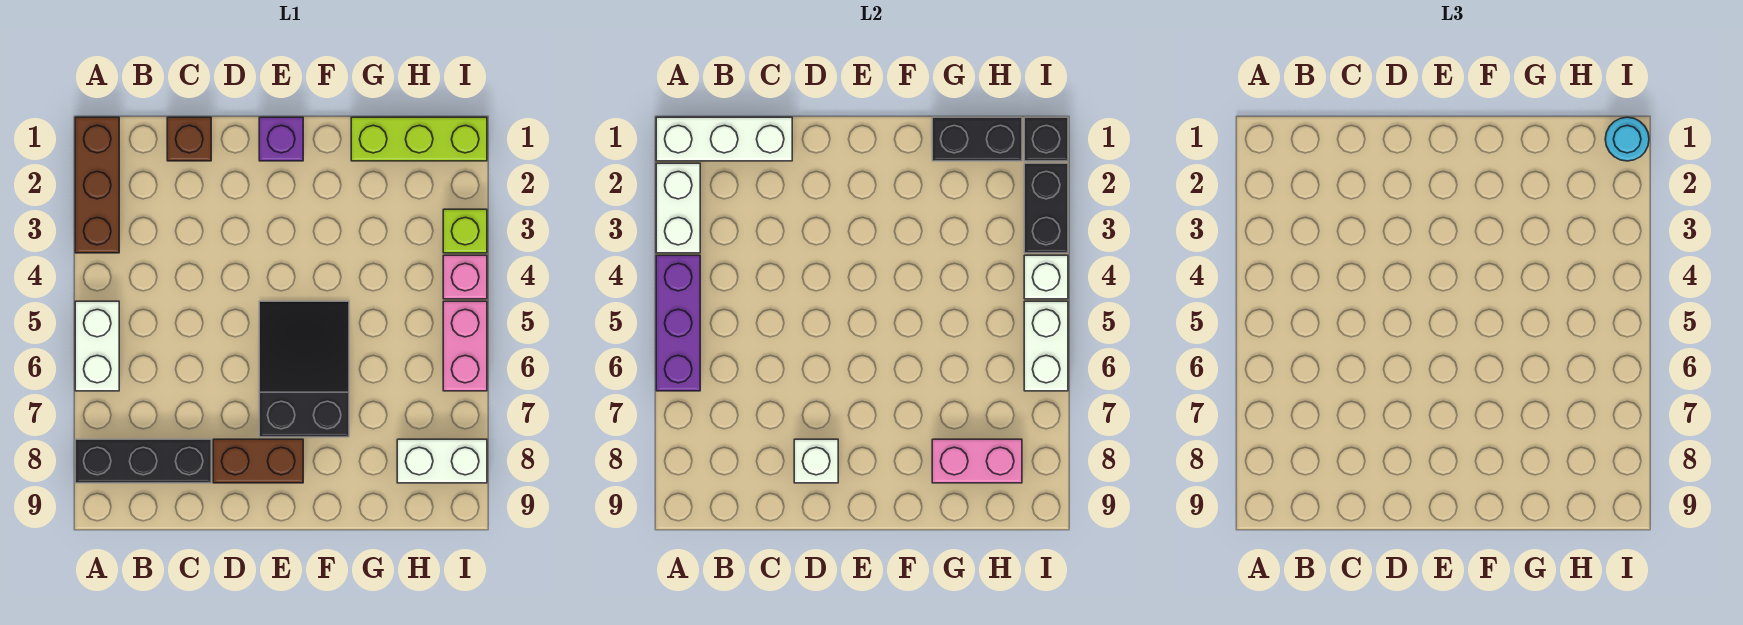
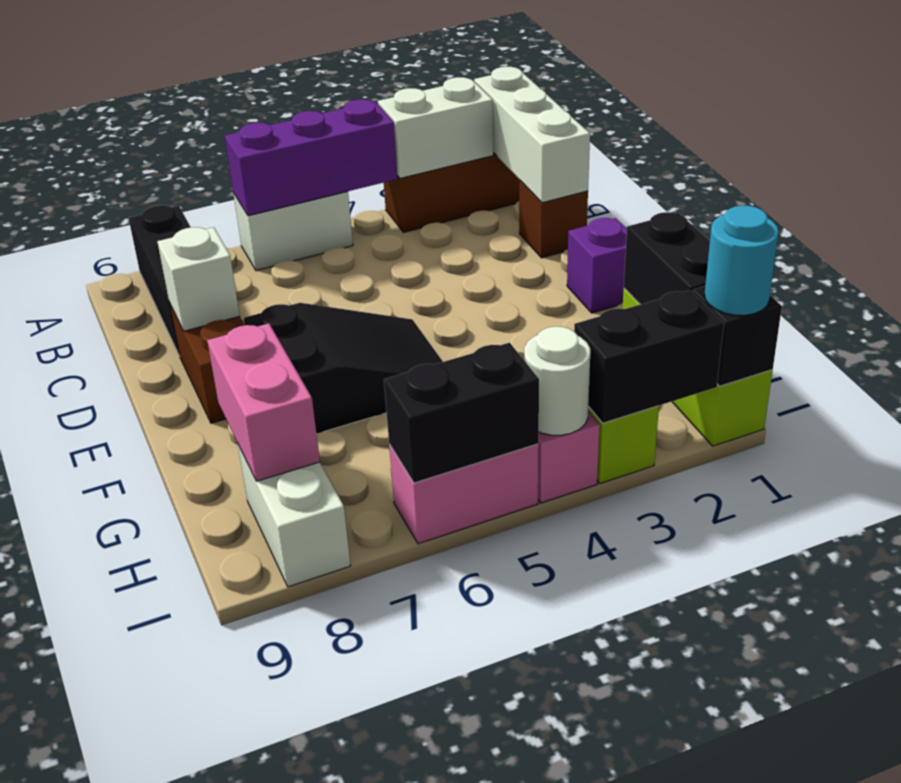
white brick I4 level 2 -> white round brick I4 level 2
white brick I5:I6 level 2 -> black brick I5:I6 level 2

